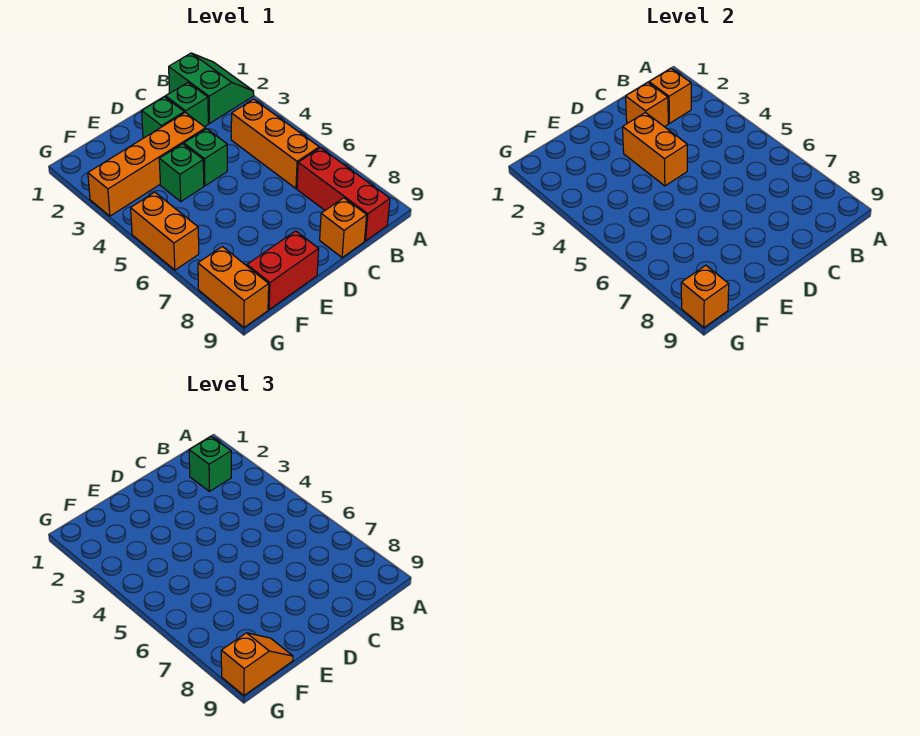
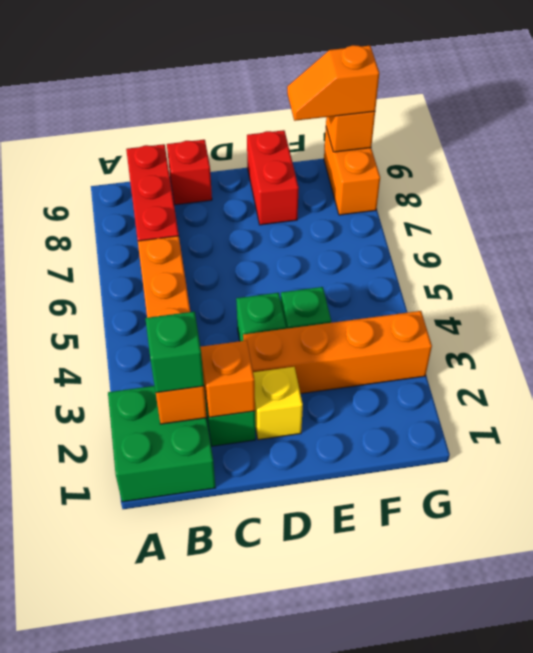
green slope A1:B2 level 1 top B -> green brick A1:B2 level 1
orange brick C9 level 1 -> red brick C9 level 1
green brick D2 level 1 -> yellow brick D2 level 1
orange brick D3:D4 level 2 -> none
red brick E9:F9 level 1 -> red brick E8:E9 level 1
orange brick G5:G6 level 1 -> none

